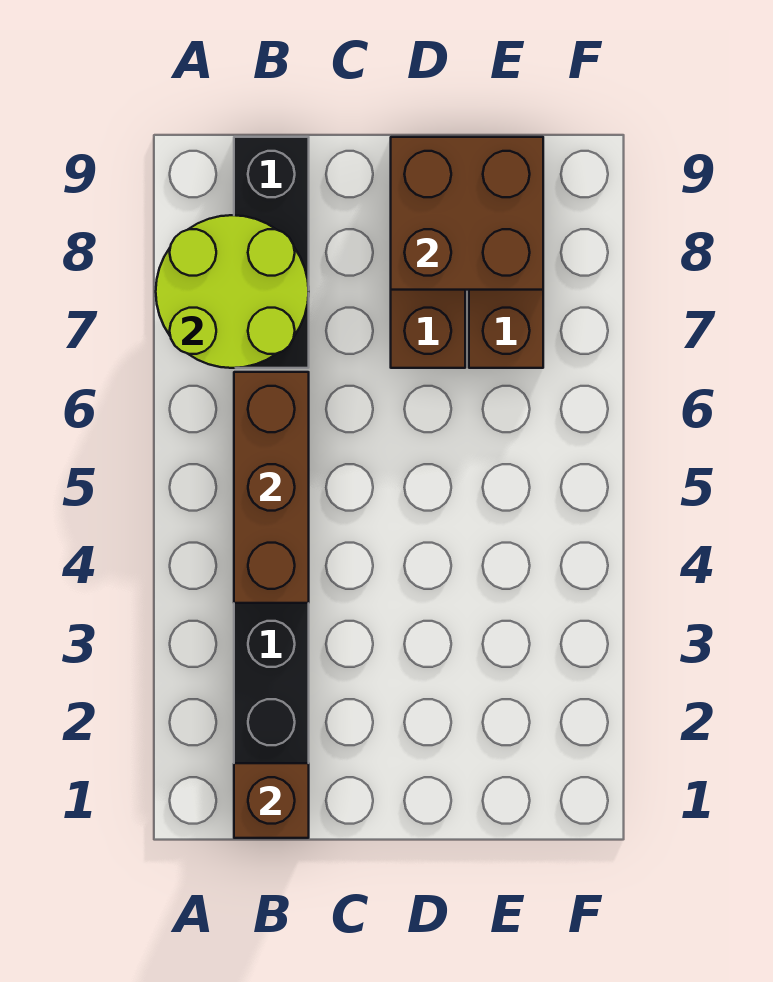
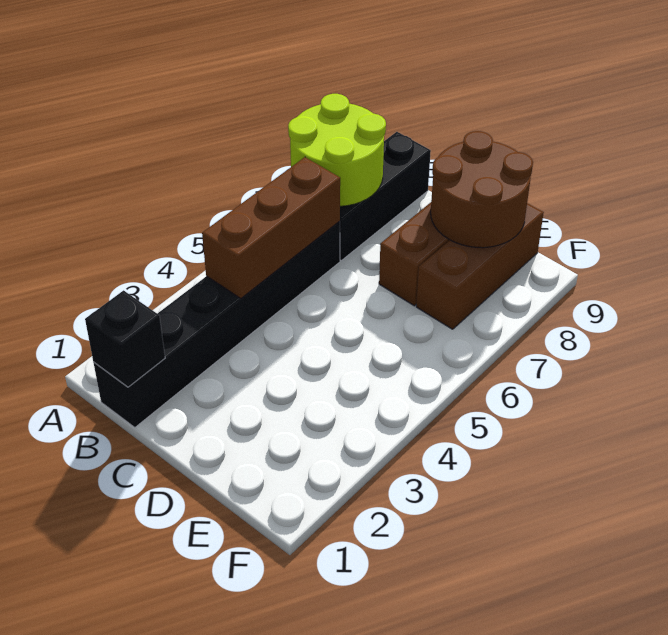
brown brick B1 level 2 -> black brick B1 level 2
brown brick D8:E9 level 2 -> brown round brick D8:E9 level 2

